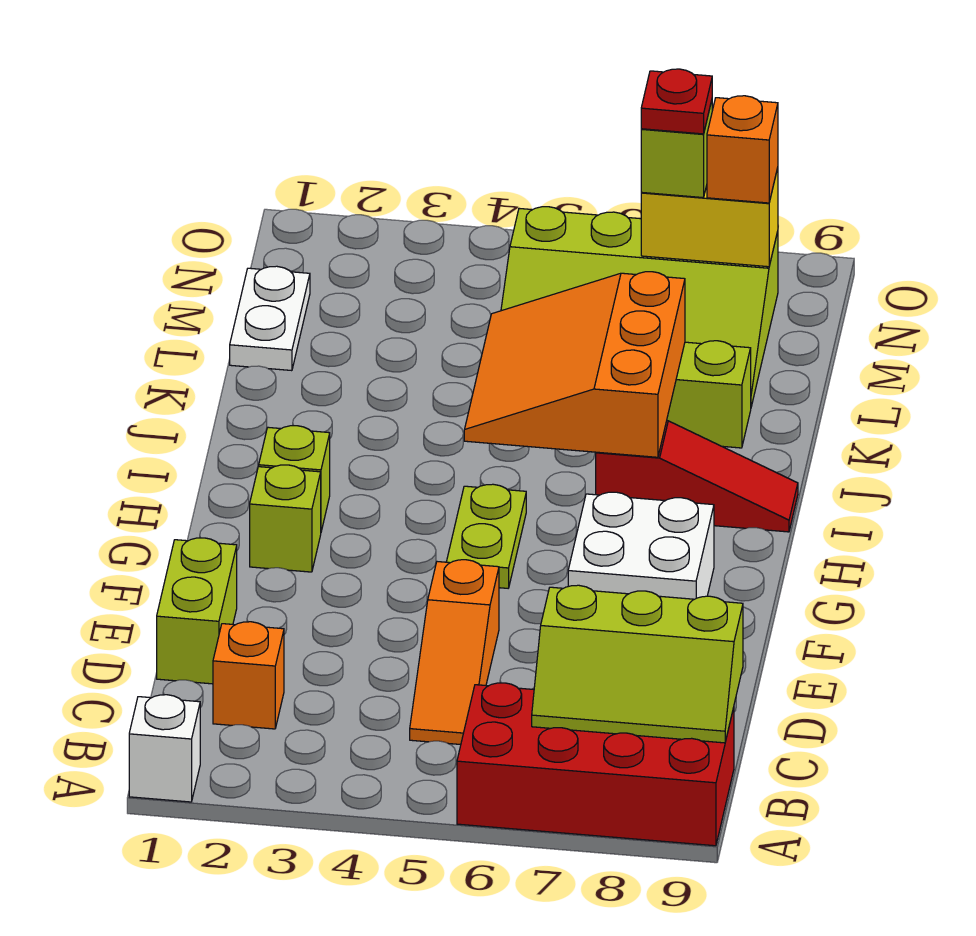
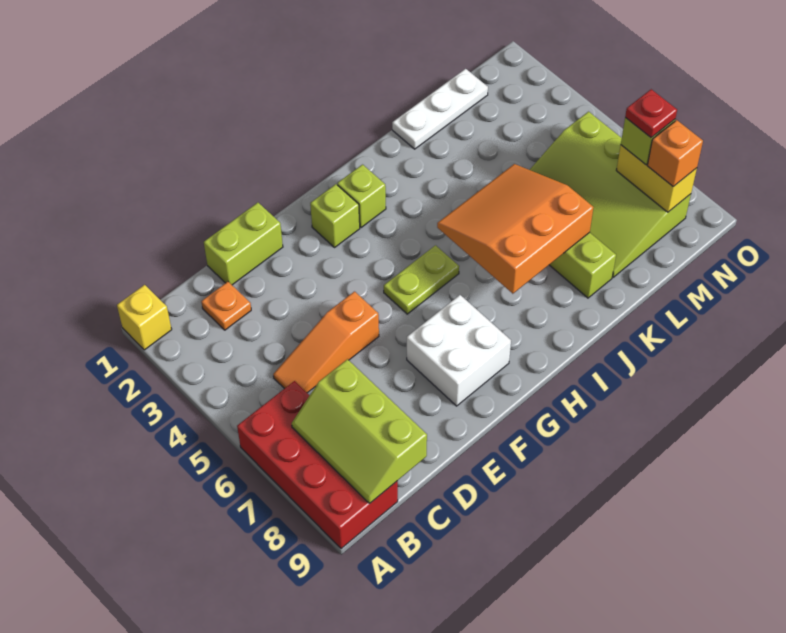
white brick A1 level 1 -> yellow brick A1 level 1
orange brick C2 level 1 -> orange plate C2 level 1
red slope I7:I9 level 1 top 7 -> none
white plate L1:M1 level 1 -> white plate K1:M1 level 1

